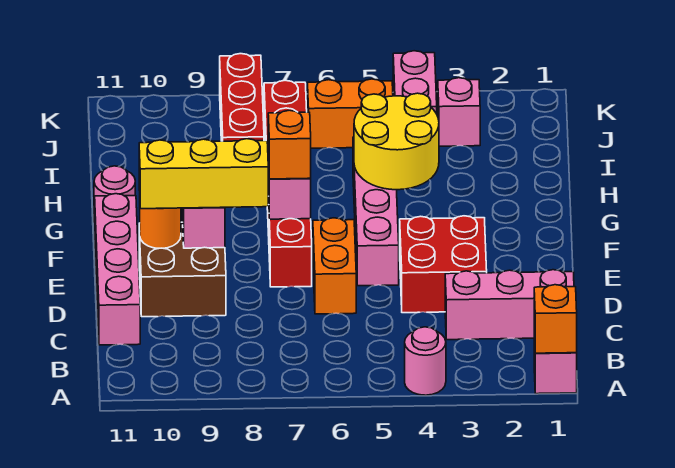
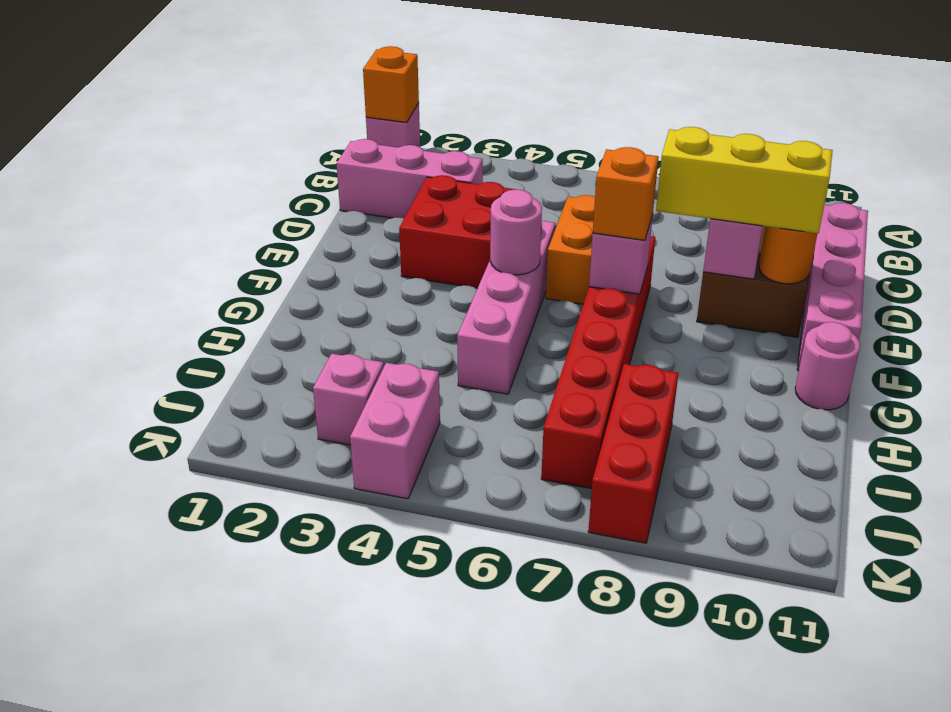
pink round brick A4 level 1 -> pink round brick F5 level 2
yellow round brick G4:H5 level 2 -> none
orange brick J5:J6 level 1 -> none

